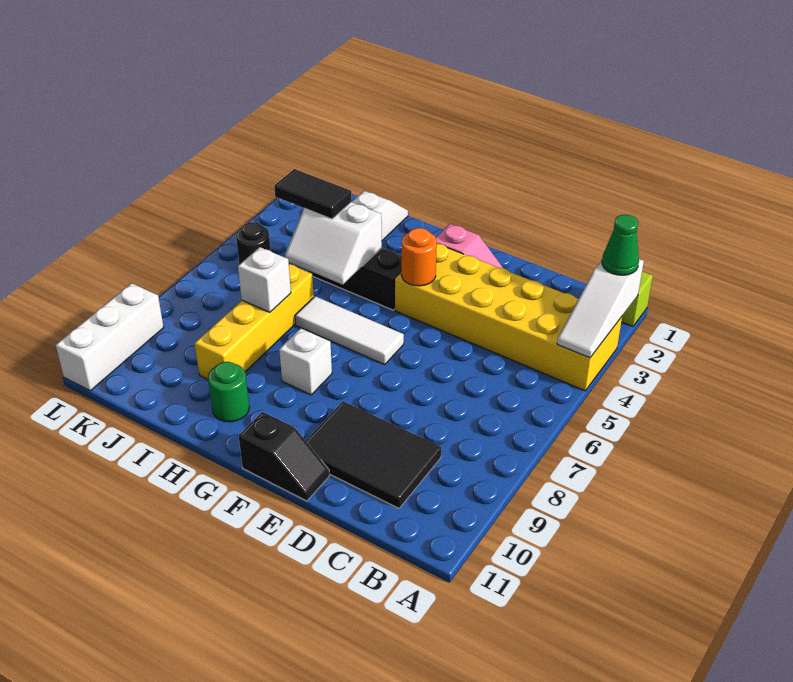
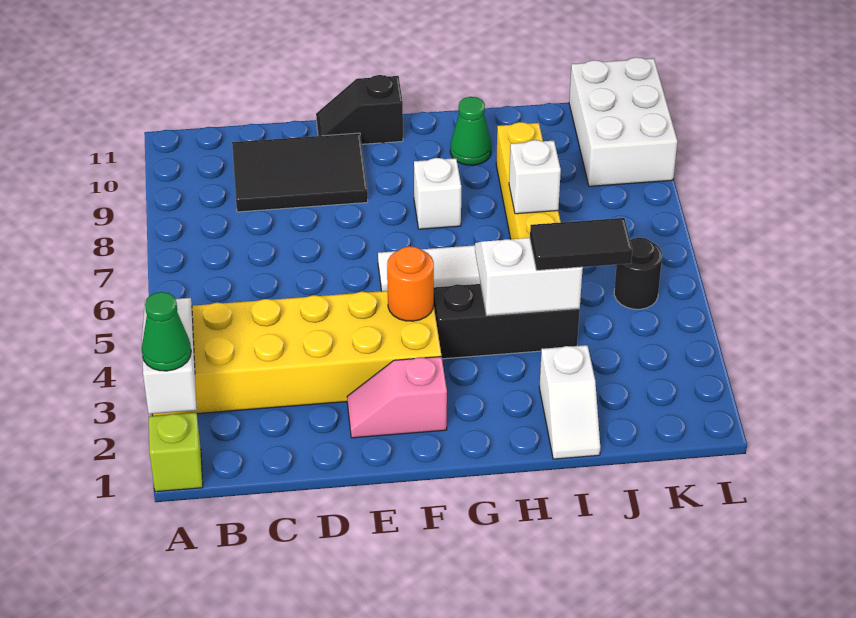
green round brick H10 level 1 -> green cone H10 level 1
white brick L9:L11 level 1 -> white brick K9:L11 level 1

